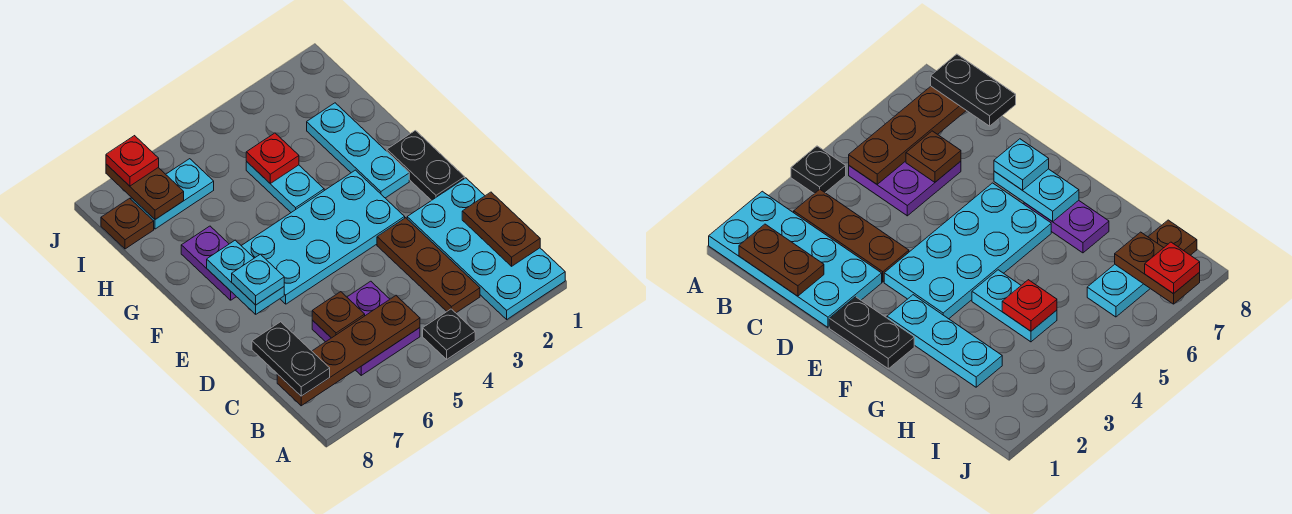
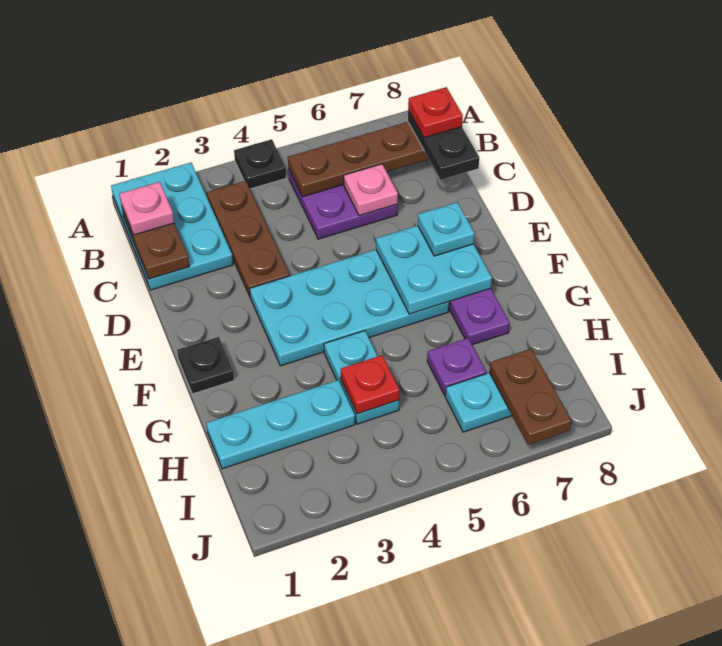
cyan plate A1:D2 level 1 -> cyan plate A1:C2 level 1
none -> pink plate B1 level 3
brown plate C6 level 2 -> pink plate C6 level 2
black plate E1:F1 level 1 -> black plate F1 level 1
cyan plate E7:F7 level 2 -> cyan plate E6:F7 level 2
cyan plate F2:H2 level 1 -> cyan plate H1:H3 level 1
none -> purple plate H6 level 1
brown plate I8 level 1 -> none
red plate J7 level 3 -> red plate B8 level 4

